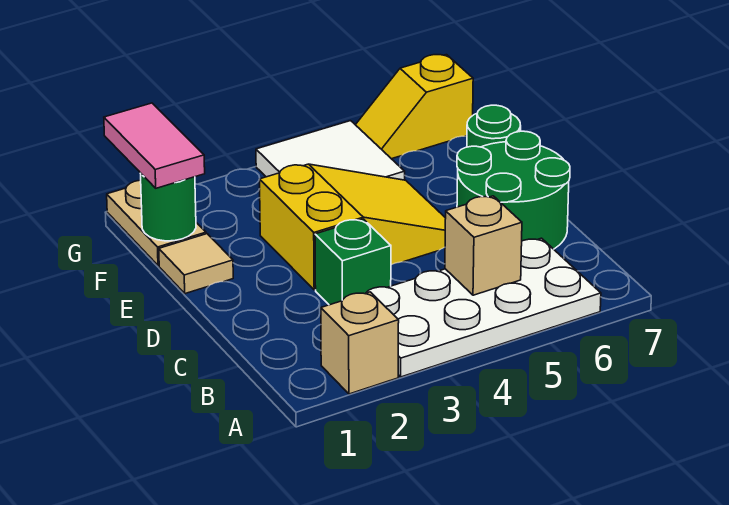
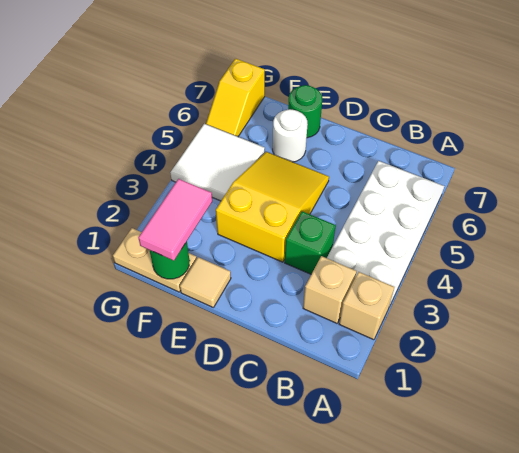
tan brick B5 level 2 -> tan brick B2 level 1
green round brick C6:D7 level 1 -> none
none -> white round brick E6 level 1
pink tile F1:G1 level 3 -> pink tile F1:F2 level 3

